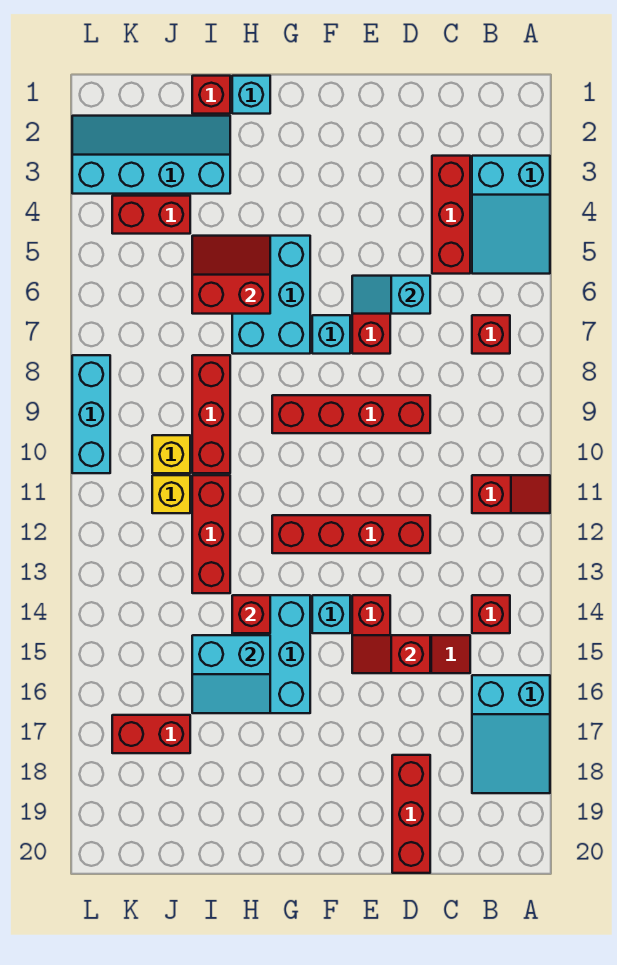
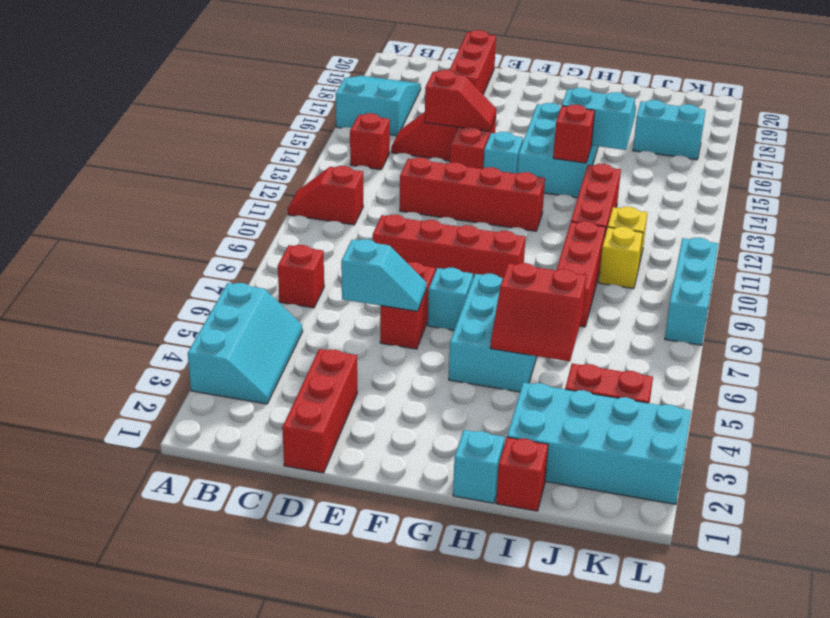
cyan slope A3:B5 level 1 top 3 -> cyan slope A3:B5 level 1 top A
red brick C3:C5 level 1 -> red brick D1:D3 level 1
cyan slope I2:L3 level 1 top 3 -> cyan brick I2:L3 level 1
red brick J17:K17 level 1 -> cyan brick J17:K17 level 1

